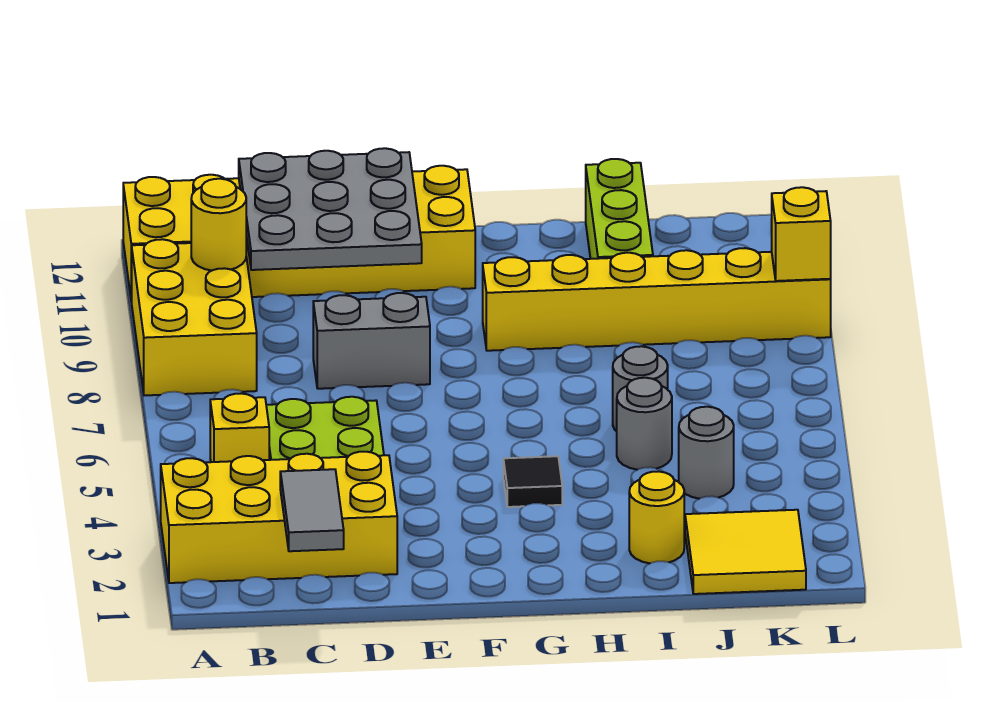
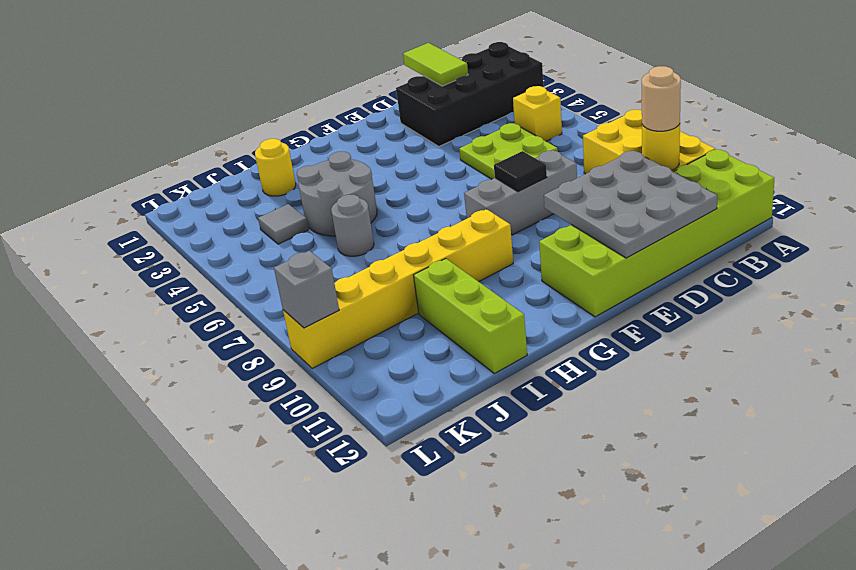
yellow brick A2:D3 level 1 -> black brick A2:D3 level 1
yellow brick A11:F12 level 1 -> lime brick A11:F12 level 1
none -> tan round brick B10 level 3
grey tile C1:C2 level 2 -> lime tile C1:C2 level 2
grey brick D8:E8 level 1 -> grey brick D8:F8 level 1
black tile G4 level 1 -> black tile E8 level 2
grey round brick I5 level 1 -> grey round brick H4:I5 level 1
yellow tile J1:K2 level 1 -> none
grey round brick J4 level 1 -> grey tile J4 level 1
yellow brick L9 level 2 -> grey brick L9 level 2

